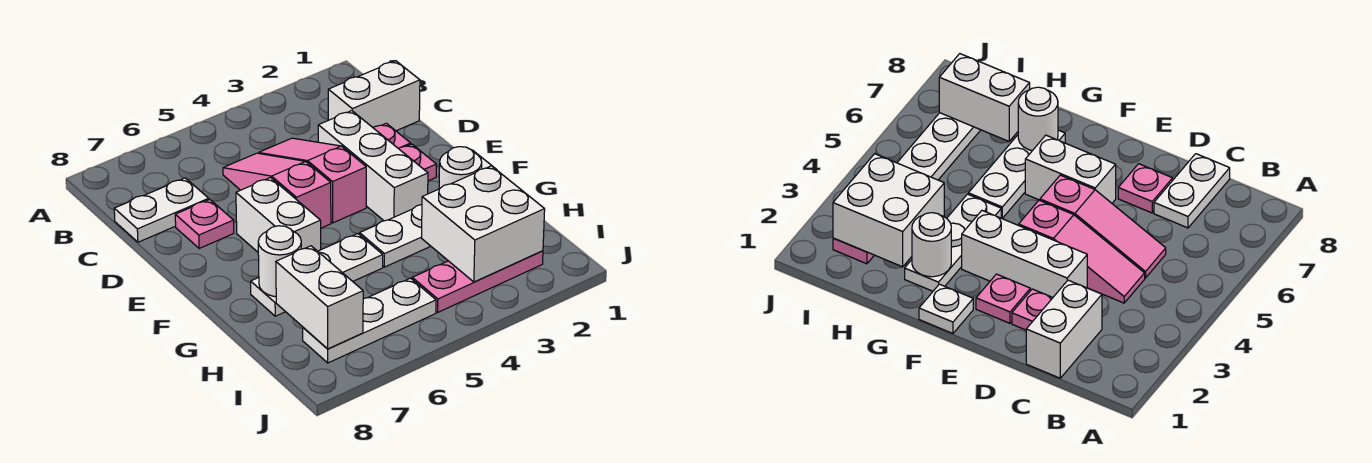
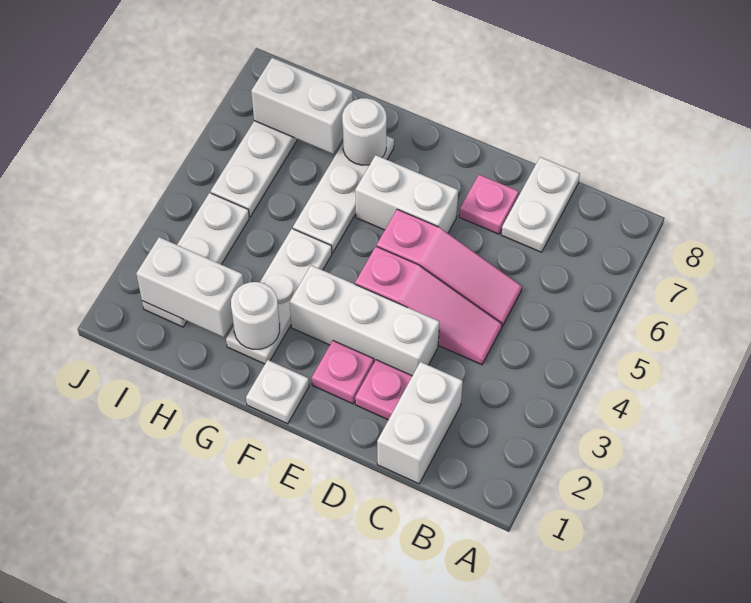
white brick H2:I3 level 2 -> white brick H2:I2 level 2
pink plate I2:I4 level 1 -> white plate I2:I4 level 1

